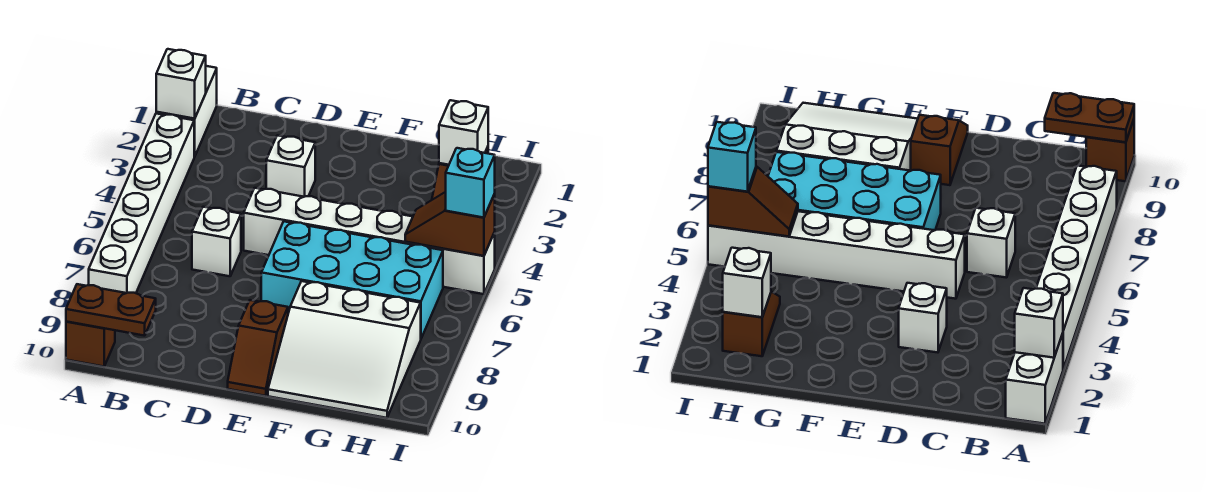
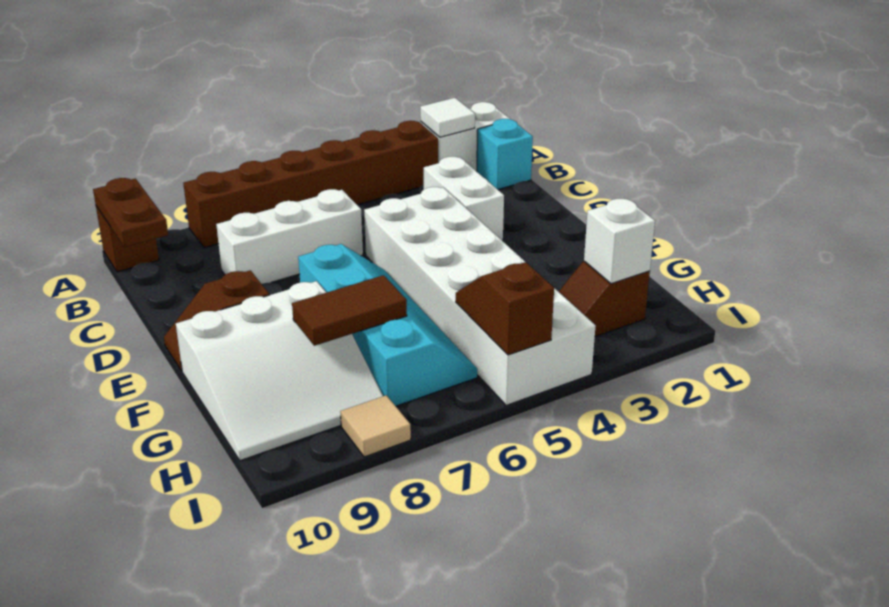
white brick A2 level 2 -> white tile A2 level 2
white brick A3:A8 level 1 -> brown brick A3:A8 level 1
white brick C6 level 1 -> white brick C6:C8 level 1
white brick D3 level 1 -> white brick C3:D3 level 1
white brick D5:I5 level 1 -> white brick D4:I5 level 1
cyan brick E6:H7 level 1 -> cyan slope E6:H7 level 1 top 7
white slope F8:H10 level 1 top 8 -> white slope F8:H10 level 1 top F
none -> brown tile G7:G8 level 2
cyan brick I5 level 3 -> cyan brick B1 level 1
none -> tan tile I8 level 1

